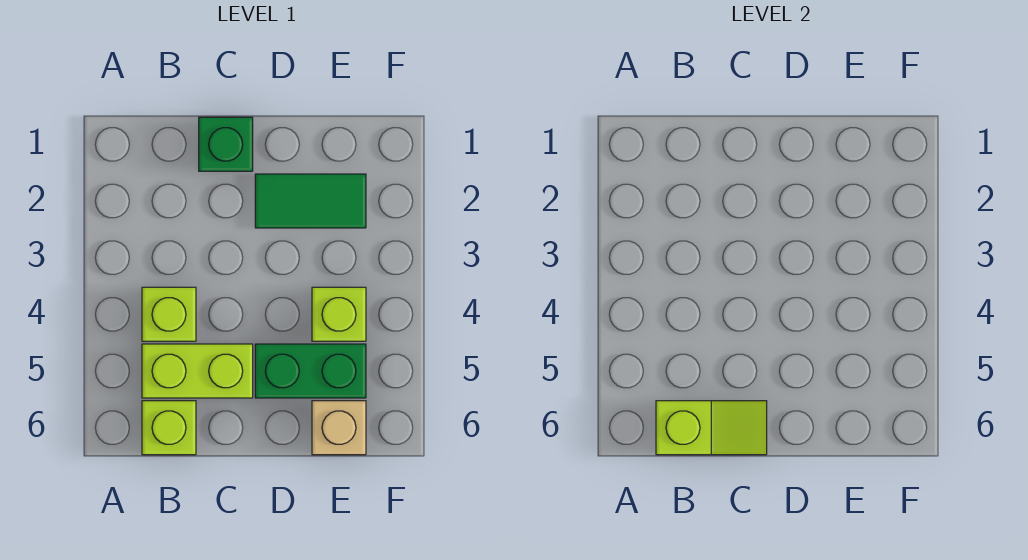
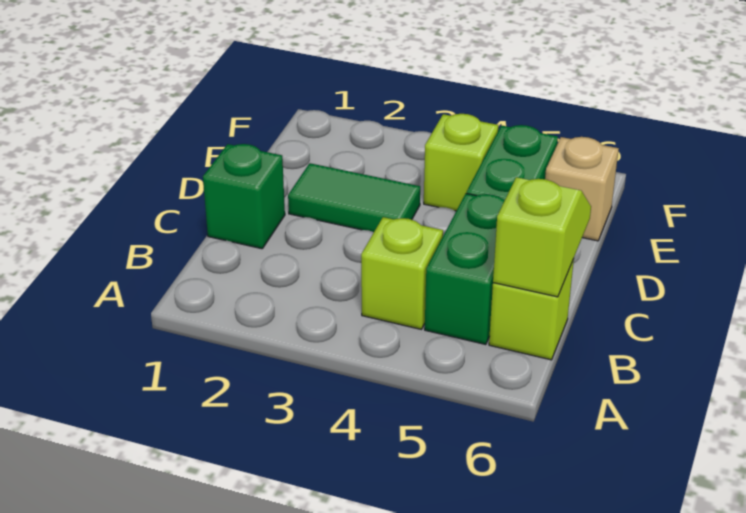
lime brick B5:C5 level 1 -> green brick B5:C5 level 1
green tile D2:E2 level 1 -> green tile D2:D3 level 1

